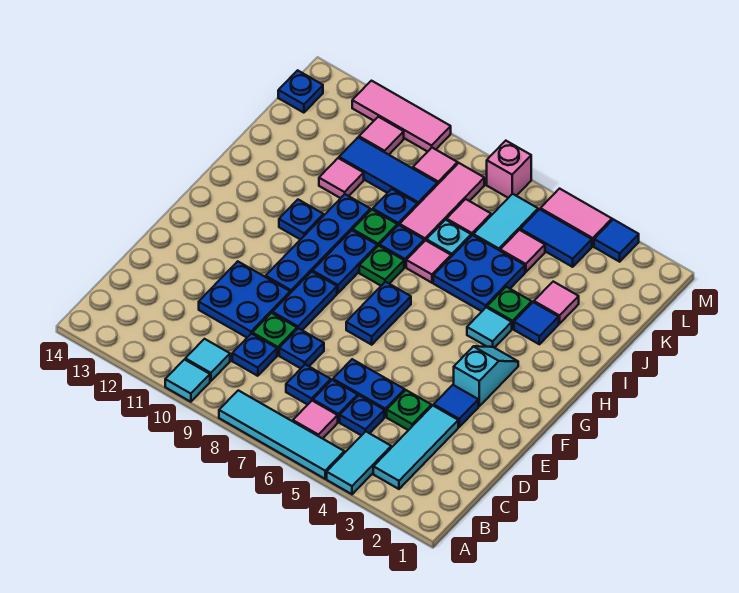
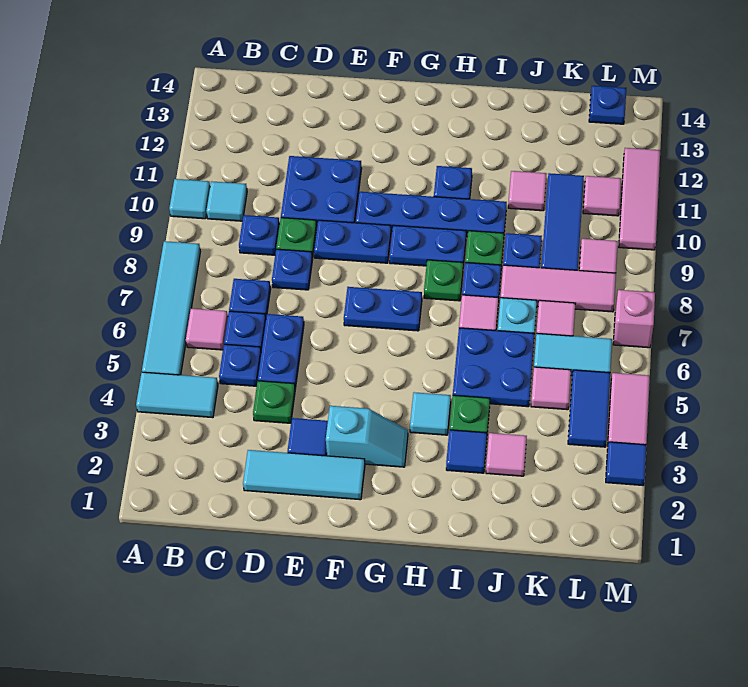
cyan tile B3:D3 level 1 -> cyan tile D2:F2 level 1

